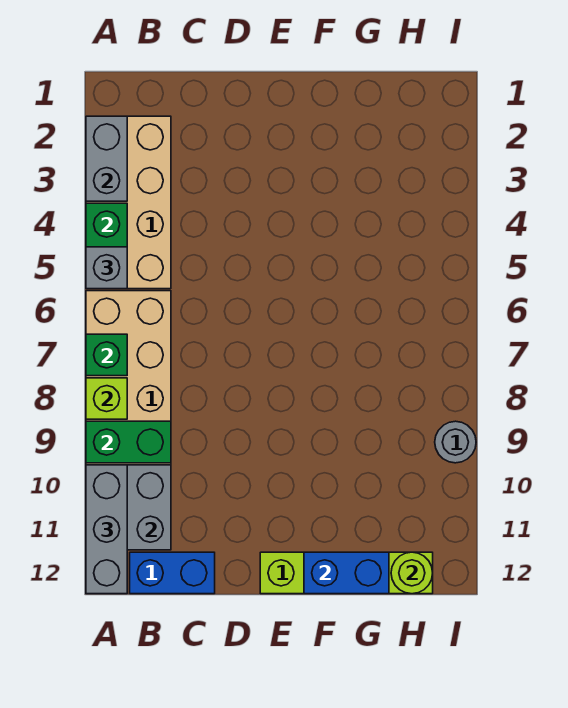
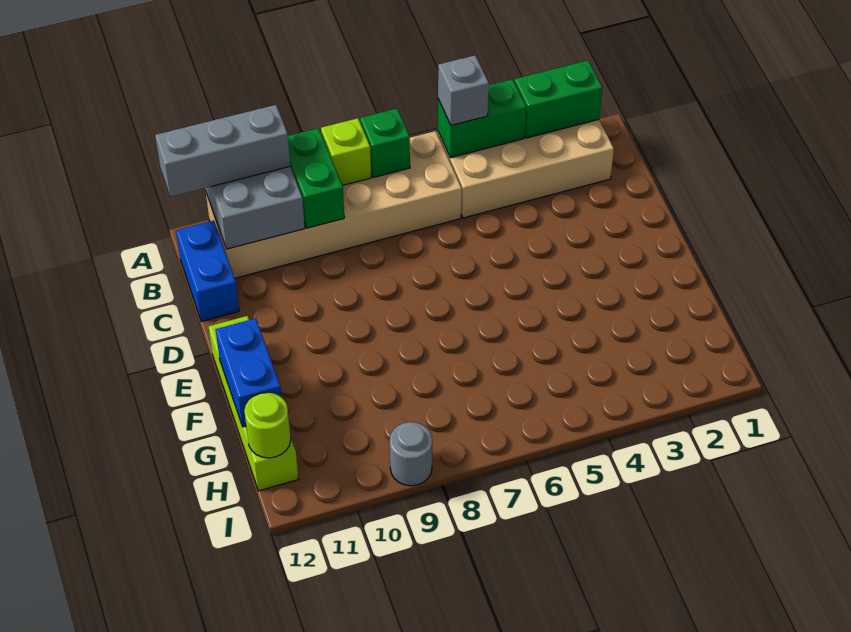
grey brick A2:A3 level 2 -> green brick A2:A3 level 2

